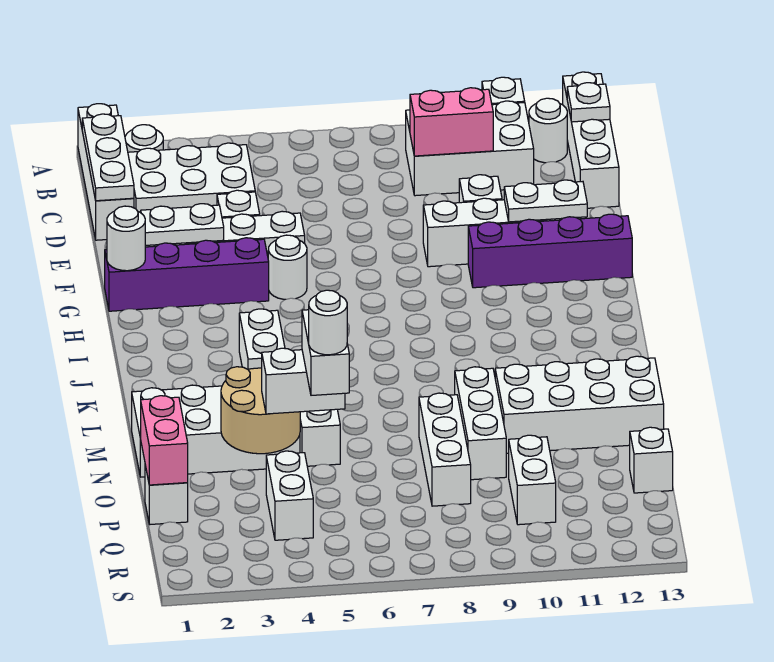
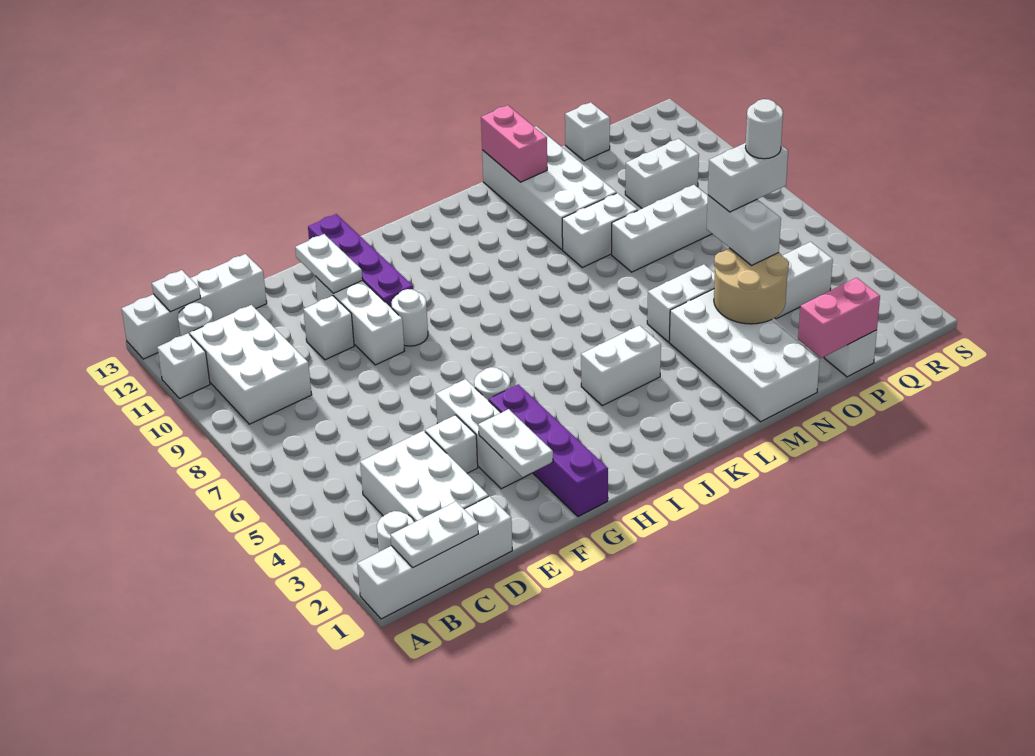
white plate B1:D1 level 2 -> white plate B1:C1 level 2
pink brick C9:C10 level 2 -> pink brick M12:M13 level 2
white round brick G1 level 2 -> white round brick G9 level 1
white brick M9:O9 level 1 -> white brick M9:N9 level 1

